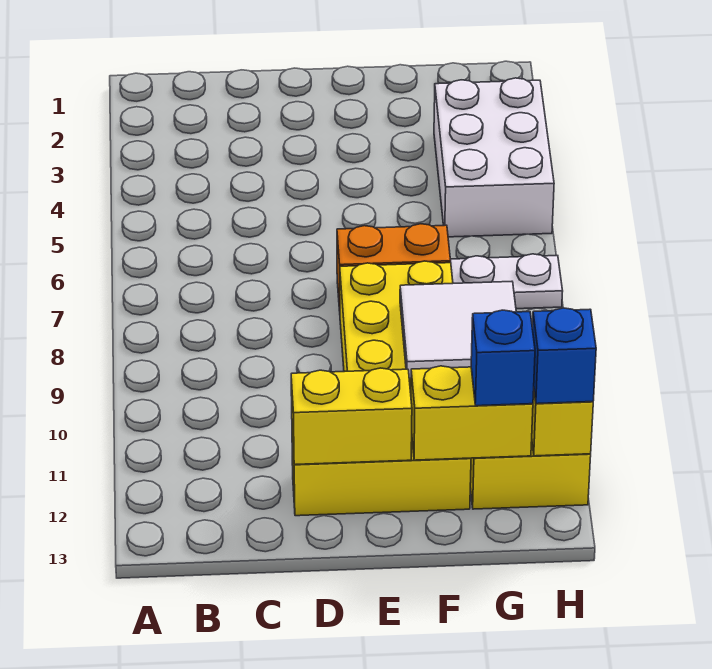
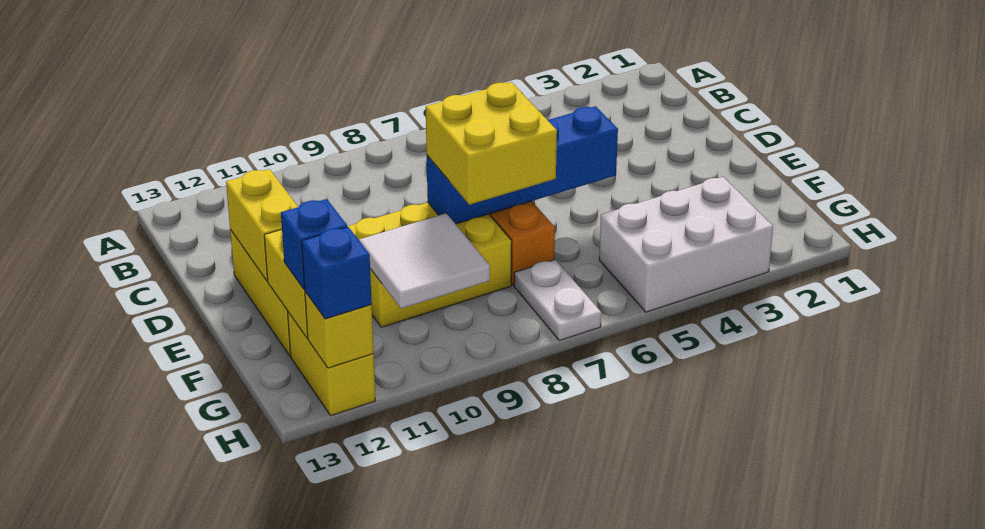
none -> blue brick E5:E8 level 2
none -> yellow brick E7:F8 level 3

